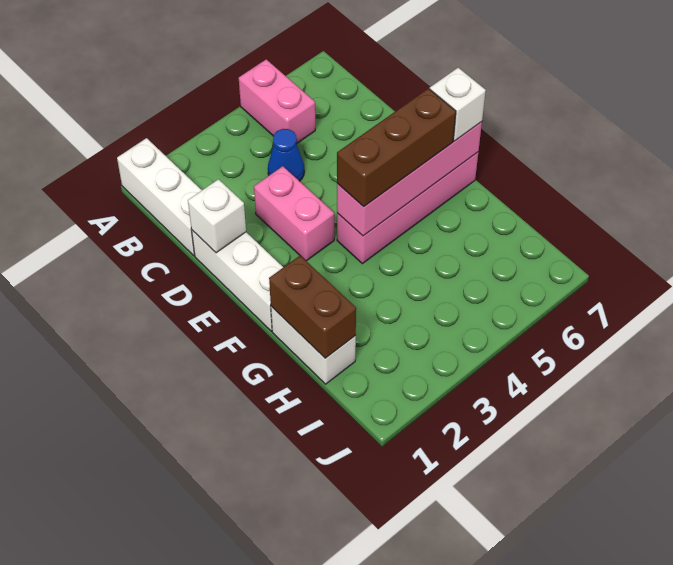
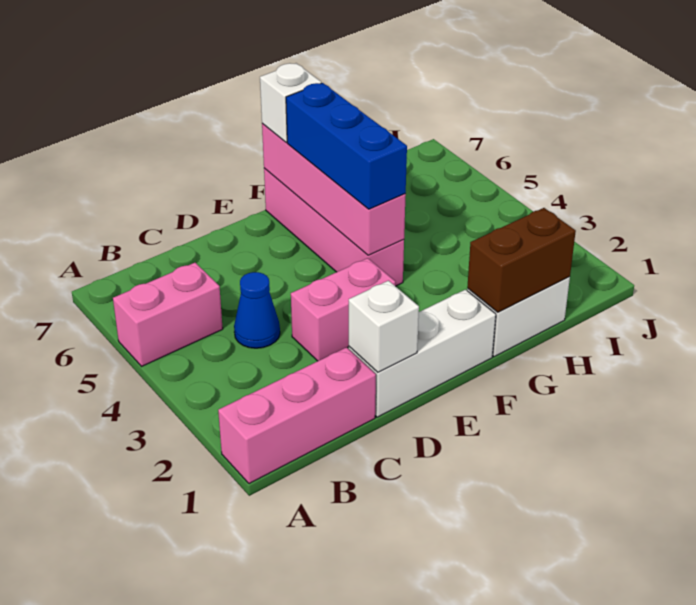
white brick A1:C1 level 1 -> pink brick A1:C1 level 1
brown brick F4:F6 level 3 -> blue brick F4:F6 level 3

